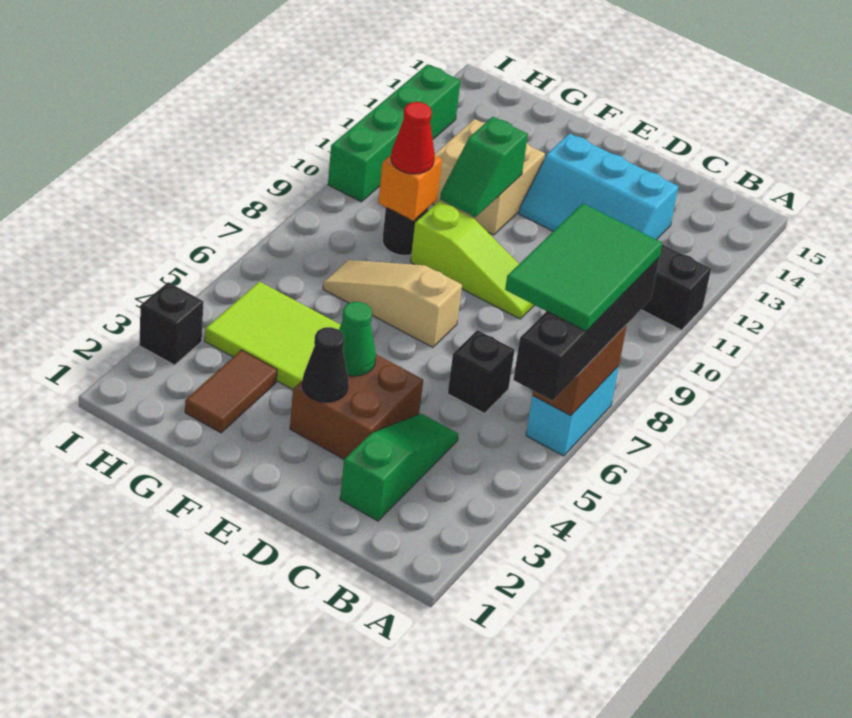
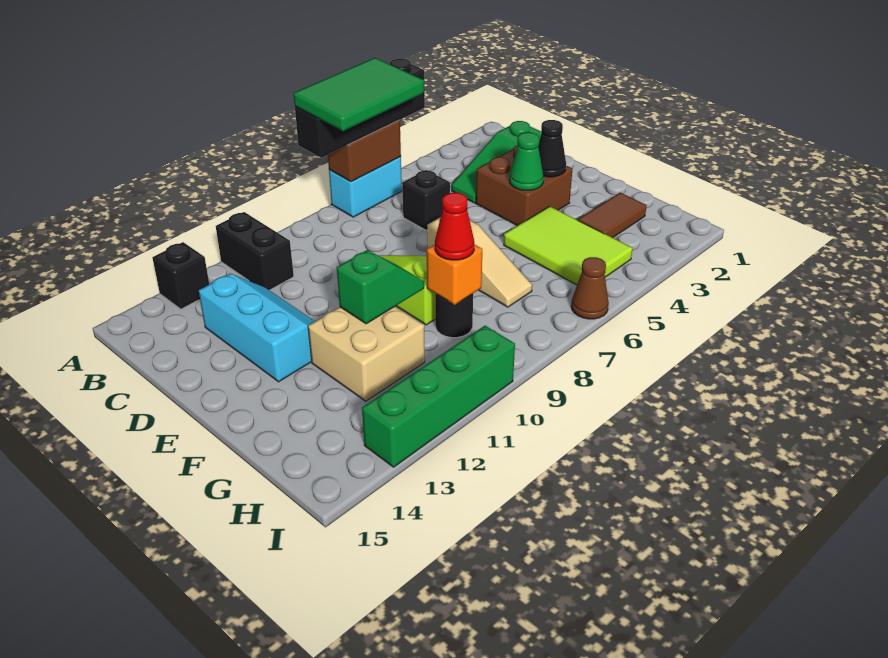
black brick I3 level 1 -> black brick A13 level 1
none -> brown cone I6 level 1

